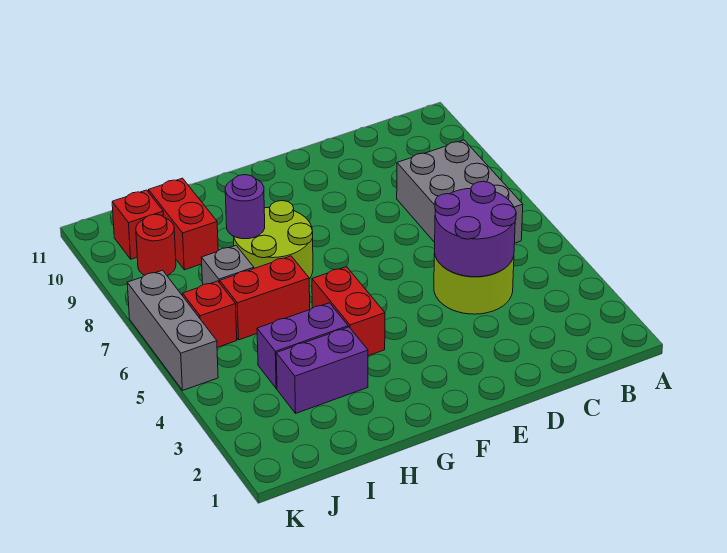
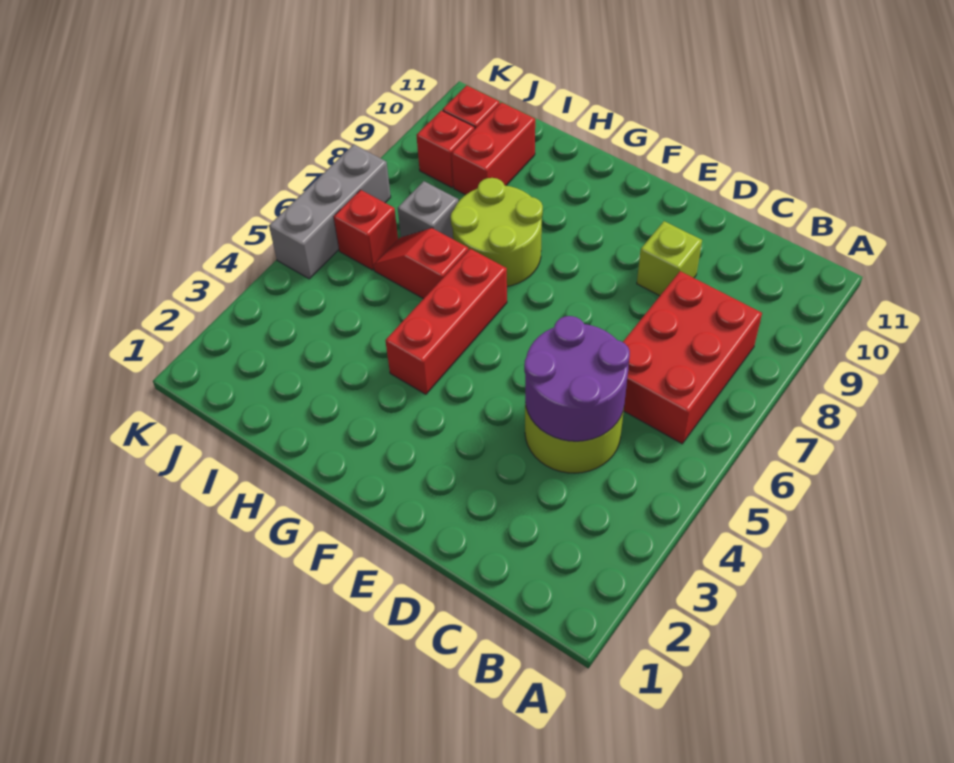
grey brick B6:C8 level 1 -> red brick B6:C8 level 1
none -> lime brick D9 level 1
red brick G4:G5 level 1 -> red brick G4:G6 level 1
purple brick H3:I3 level 1 -> none
purple brick H4:I4 level 1 -> none
red brick H6:I6 level 1 -> red slope H6:I6 level 1 top H
purple round brick H8 level 2 -> none
red round brick J9 level 1 -> red brick J9 level 1

